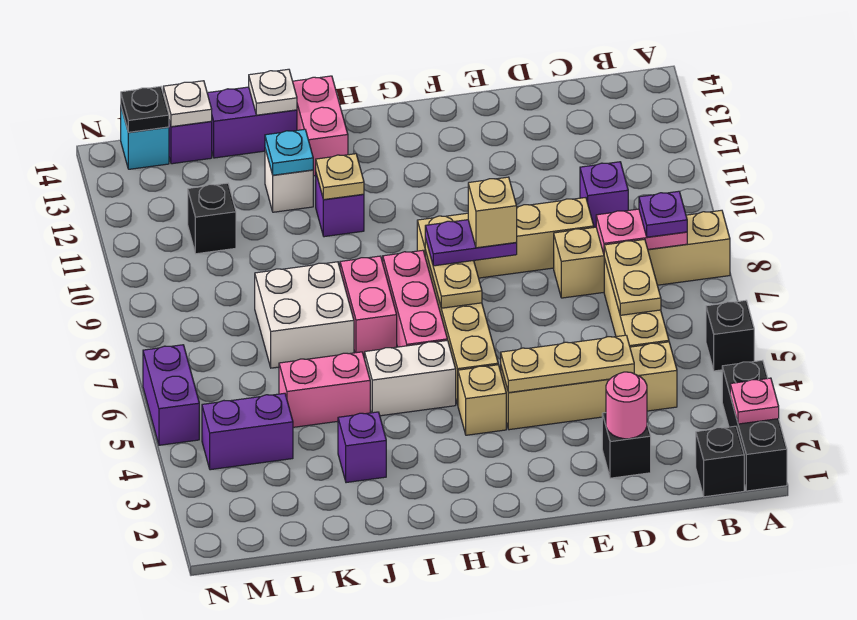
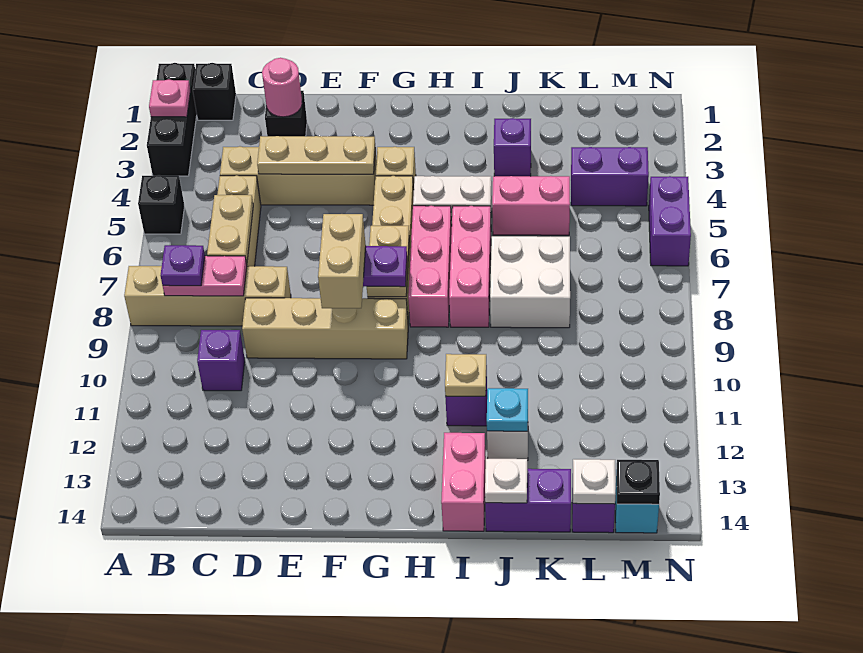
tan brick F8 level 4 -> tan brick F8:F9 level 4
pink brick I7:I8 level 1 -> pink brick I6:I8 level 1
black brick L11 level 1 -> none

